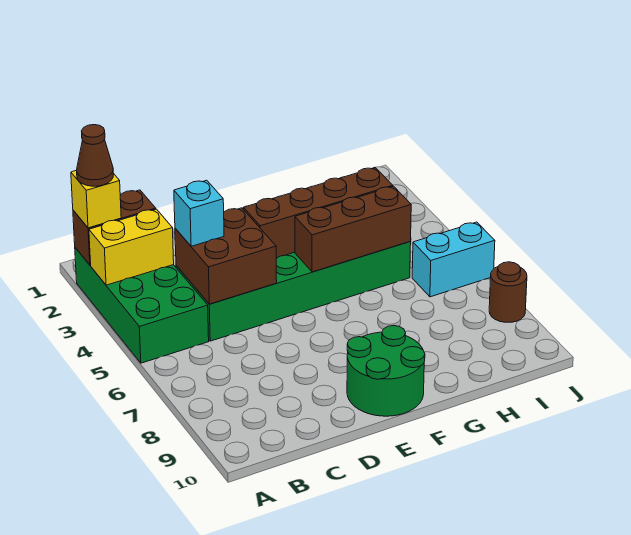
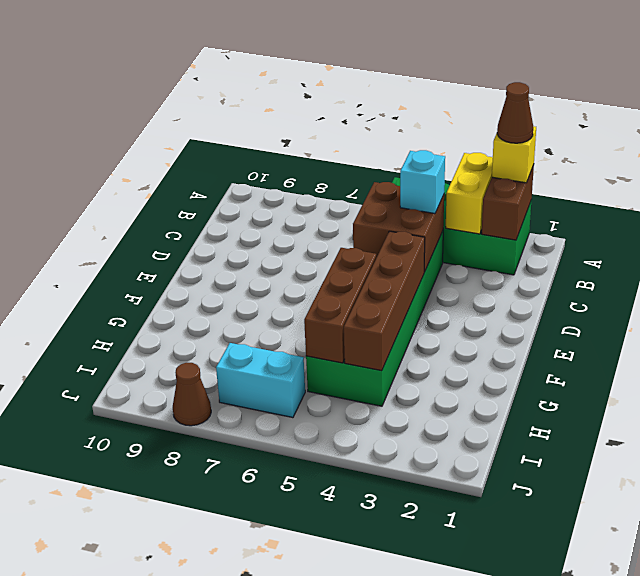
green round brick E9:F10 level 1 -> none
cyan brick I6:J6 level 1 -> cyan brick I6:I7 level 1
brown round brick J8 level 1 -> brown cone J8 level 1

